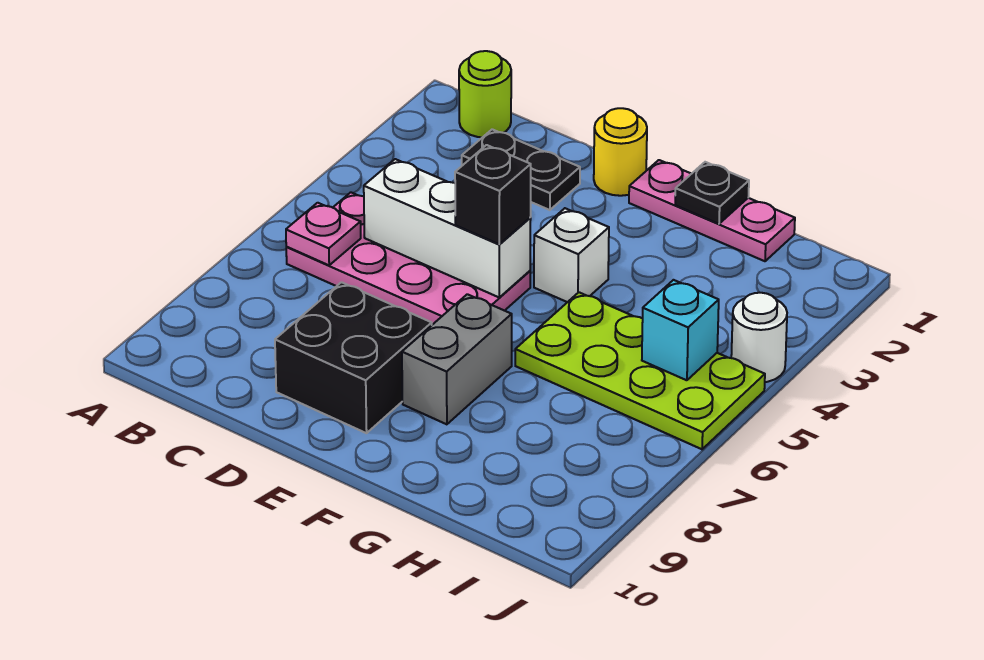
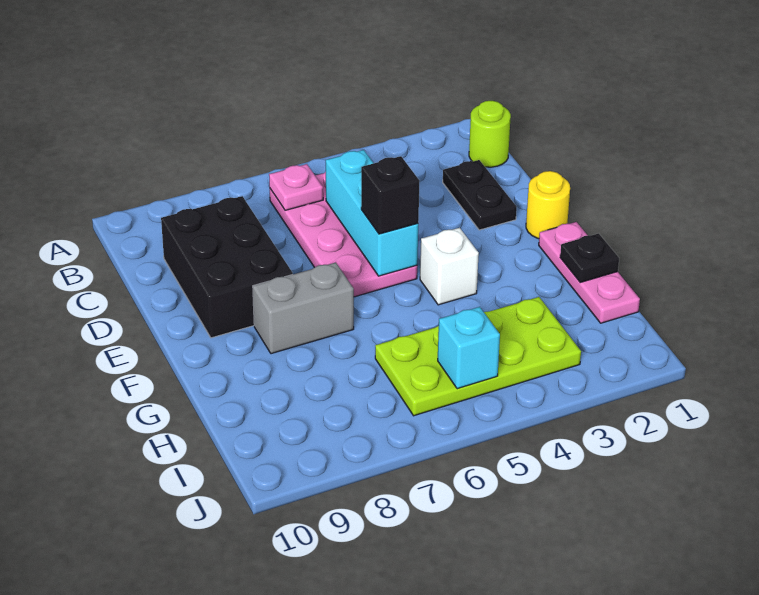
white brick C5:E5 level 2 -> cyan brick C5:E5 level 2
black brick D8:E9 level 1 -> black brick C8:E9 level 1
lime plate G5:J6 level 1 -> lime plate H3:I6 level 1
white round brick J4 level 1 -> none

